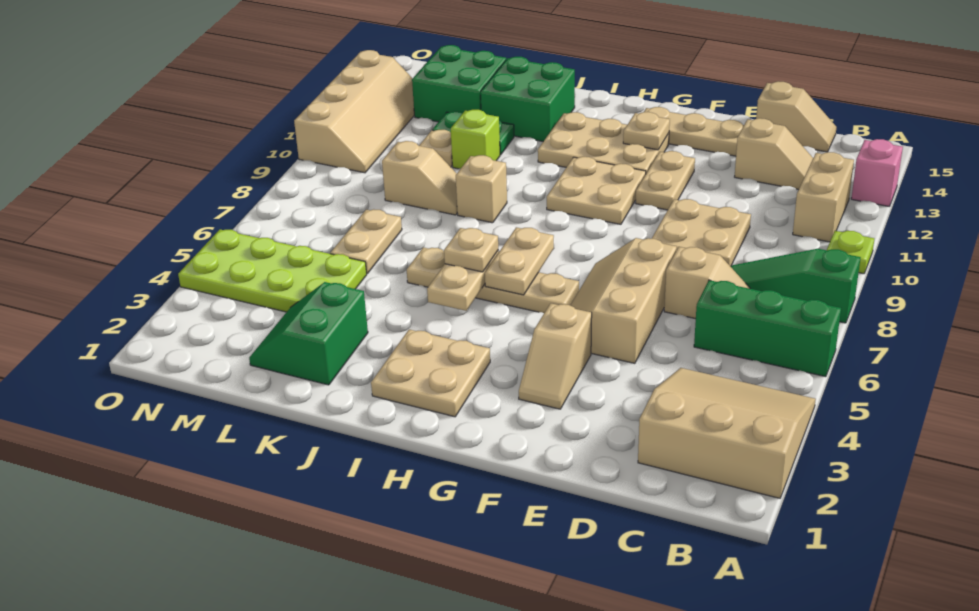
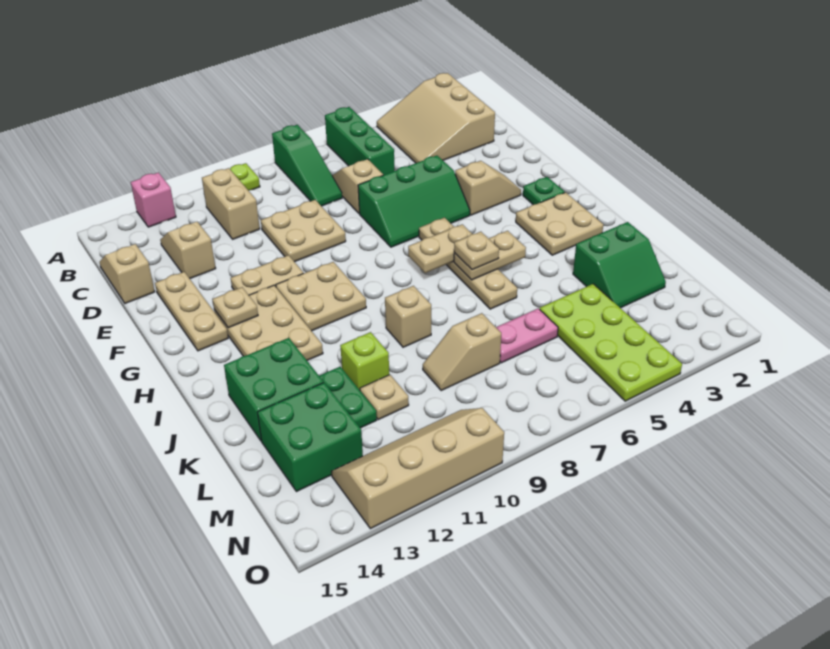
tan brick B11:B12 level 1 -> tan brick B11:C11 level 1
tan slope E5:F7 level 1 top E -> green slope E5:F7 level 1 top E
none -> green plate G2 level 1
tan slope K9:L9 level 1 top L -> tan slope L8:L9 level 1 top 8
tan plate L6:L7 level 1 -> pink plate L6:L7 level 1

